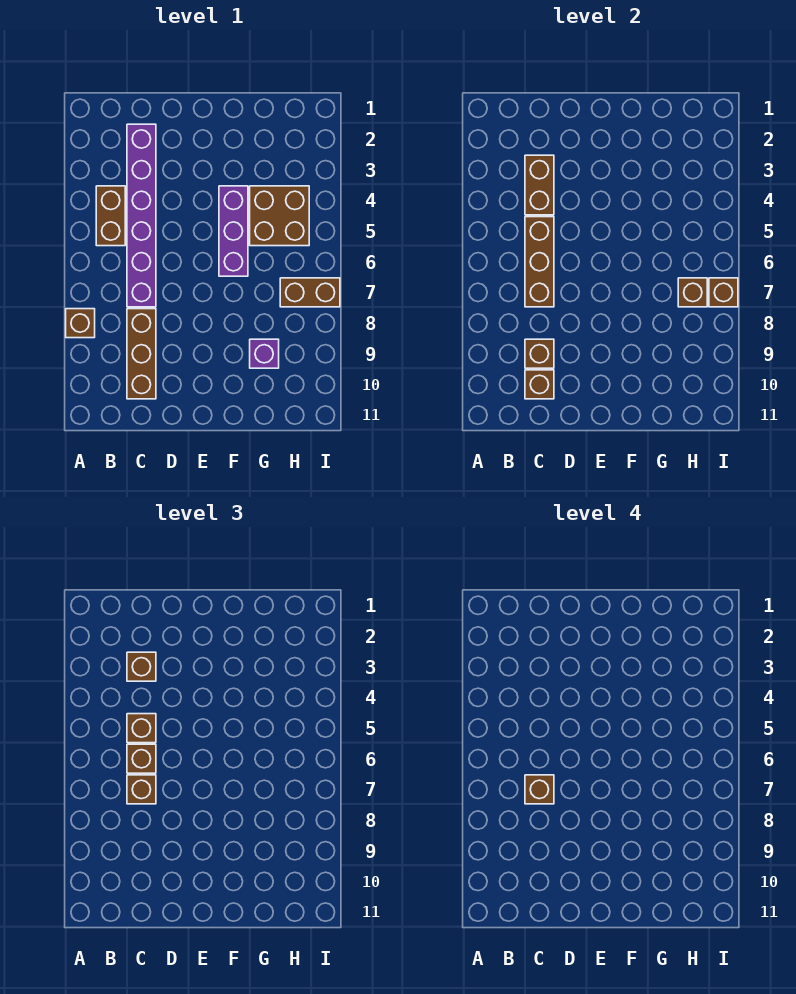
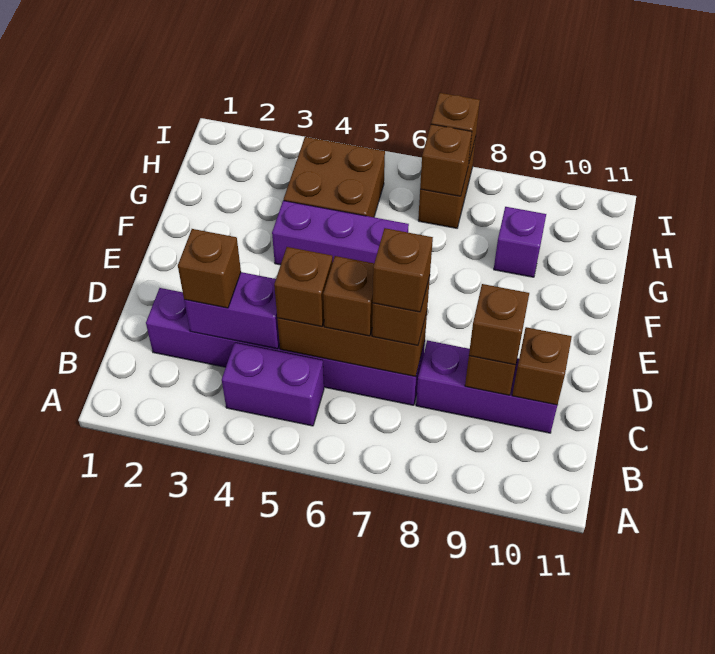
brown brick A8 level 1 -> brown brick C9 level 3
brown brick B4:B5 level 1 -> purple brick B4:B5 level 1
brown brick C3:C4 level 2 -> purple brick C3:C4 level 2
brown brick C8:C10 level 1 -> purple brick C8:C10 level 1

